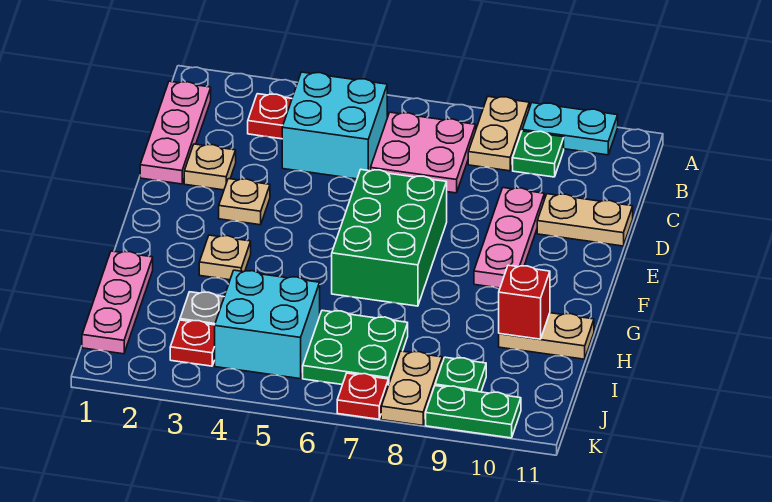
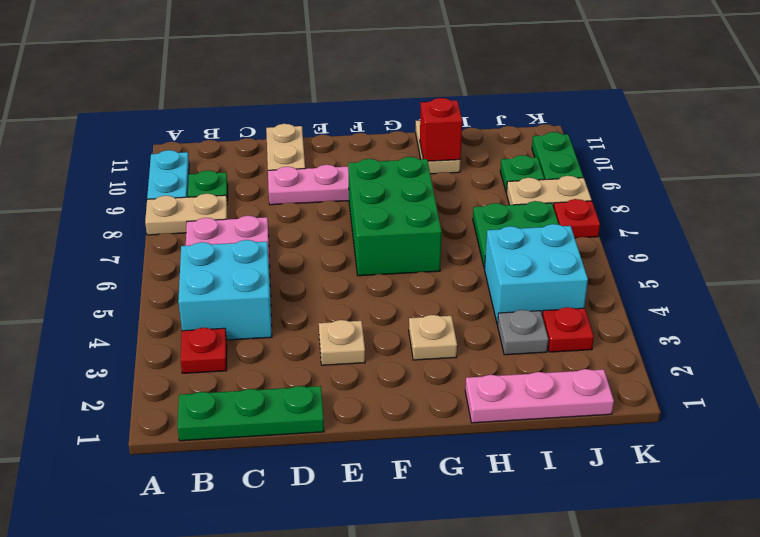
pink plate B1:D1 level 1 -> green plate B1:D1 level 1
tan plate D2 level 1 -> none
green brick E6:G7 level 1 -> green brick F6:G8 level 1

